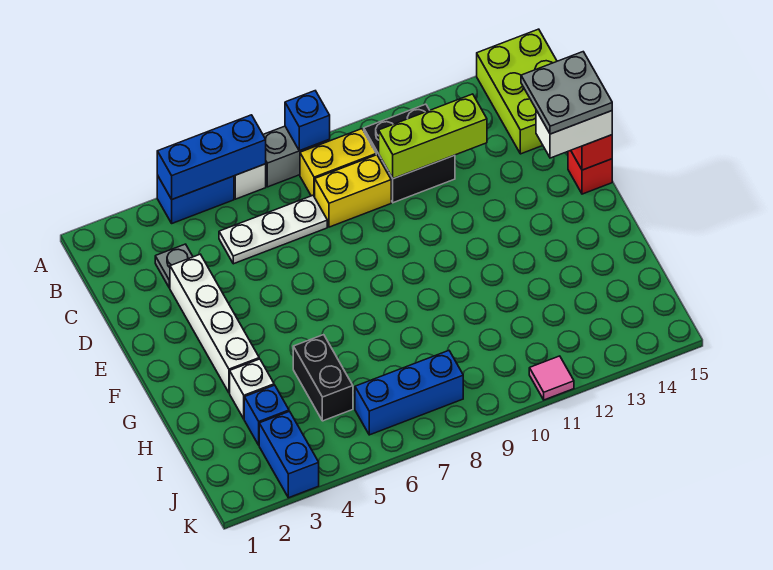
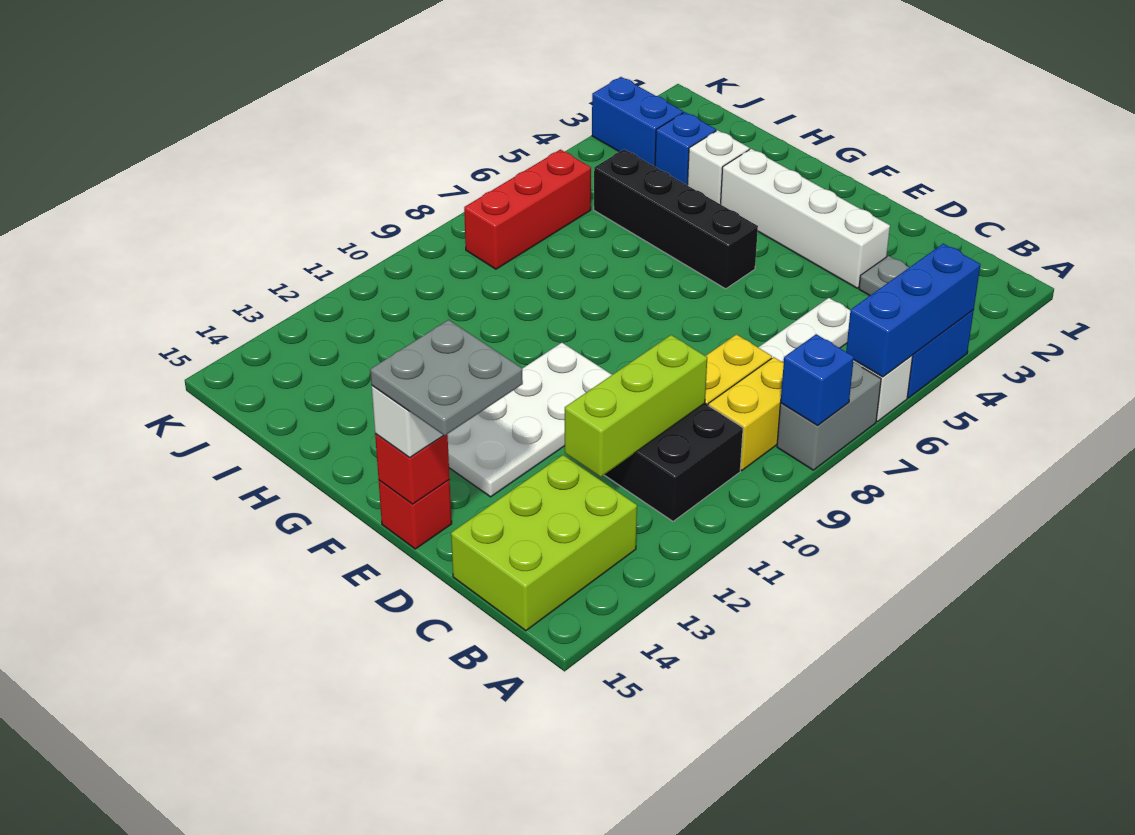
lime brick A14:C15 level 1 -> lime brick B13:C15 level 1
none -> white plate E10:F13 level 1
black brick H5:I5 level 1 -> black brick F5:I5 level 1
blue brick J6:J8 level 1 -> red brick J6:J8 level 1
pink tile K11 level 1 -> none

